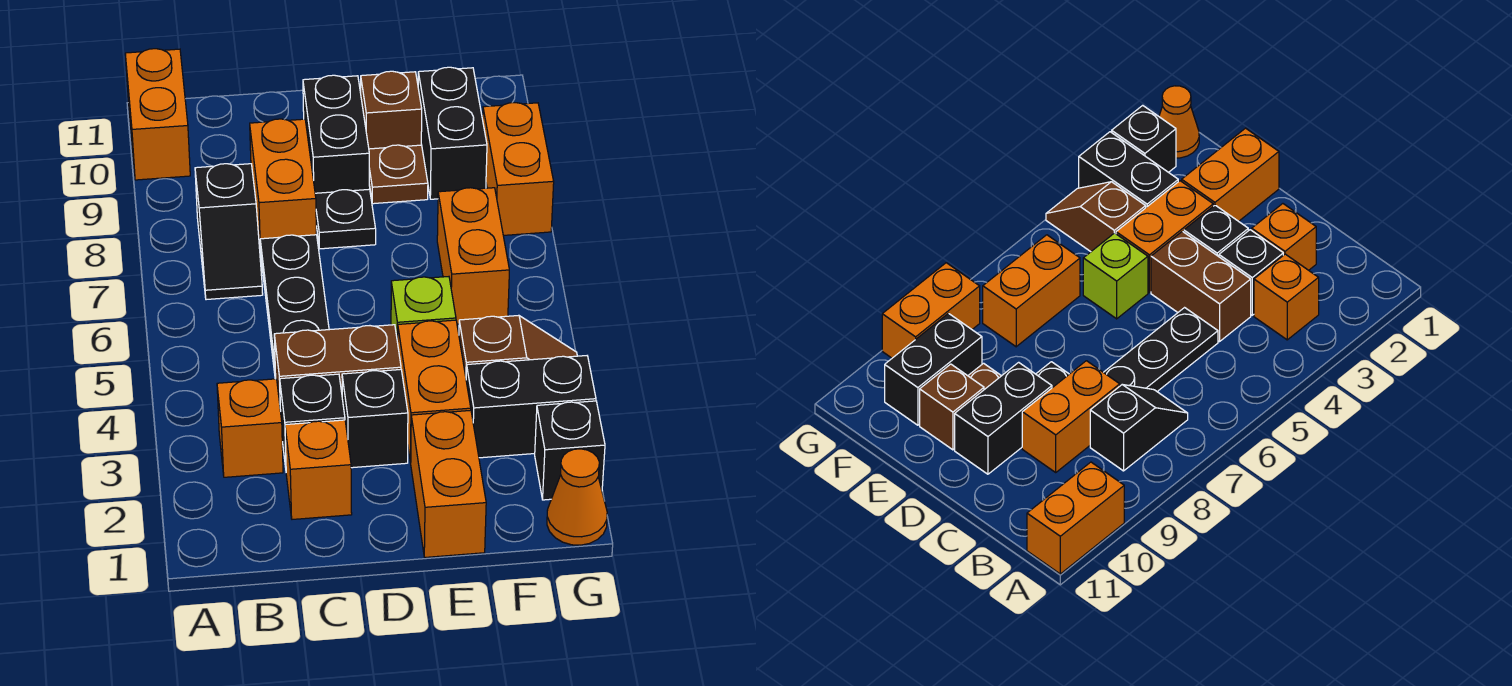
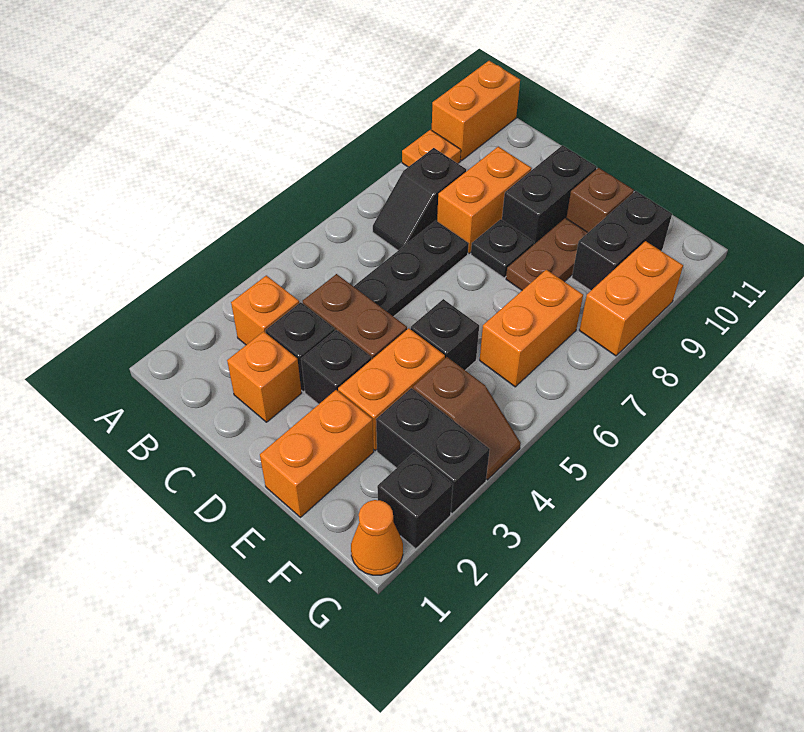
none -> orange plate A9 level 1
lime brick E5 level 1 -> black brick E5 level 1
brown plate E9 level 1 -> brown plate E8:E9 level 1

